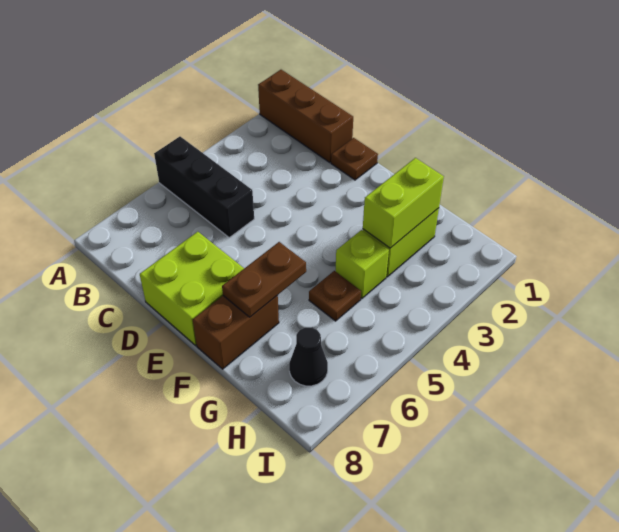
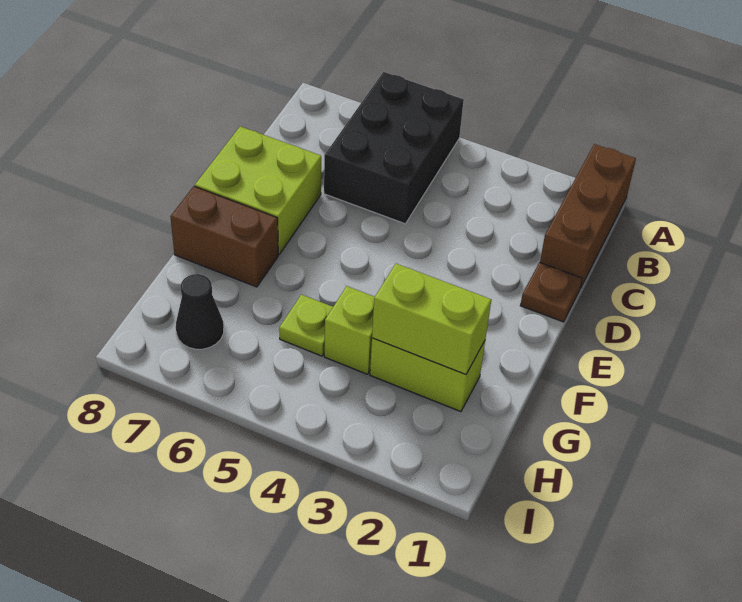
black brick A5:C5 level 1 -> black brick A5:C6 level 1
brown plate F6:F7 level 2 -> none
brown plate G5 level 1 -> lime plate G5 level 1

